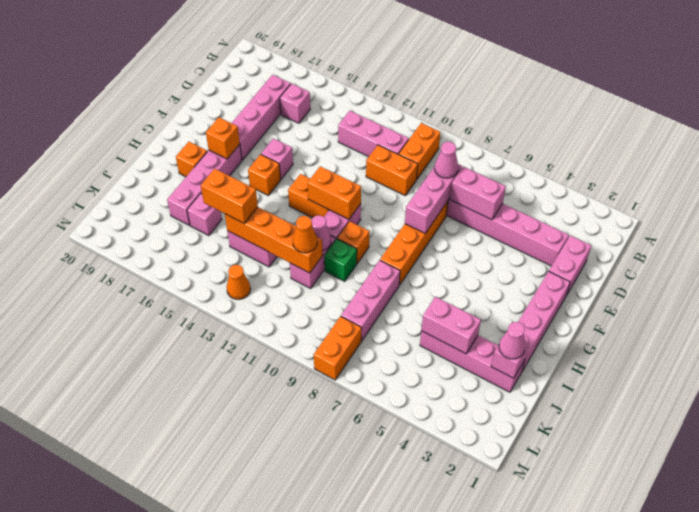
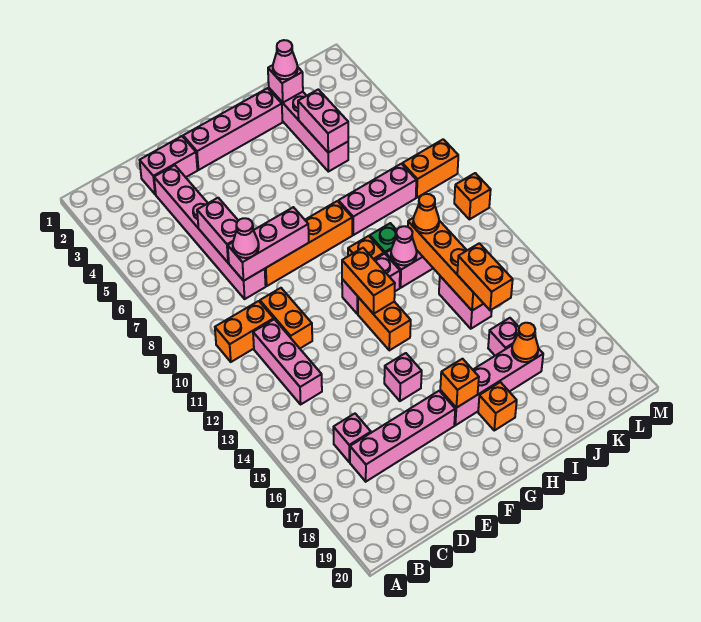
orange brick G15 level 1 -> orange brick M10 level 1
orange cone L13 level 1 -> orange cone J17 level 2

